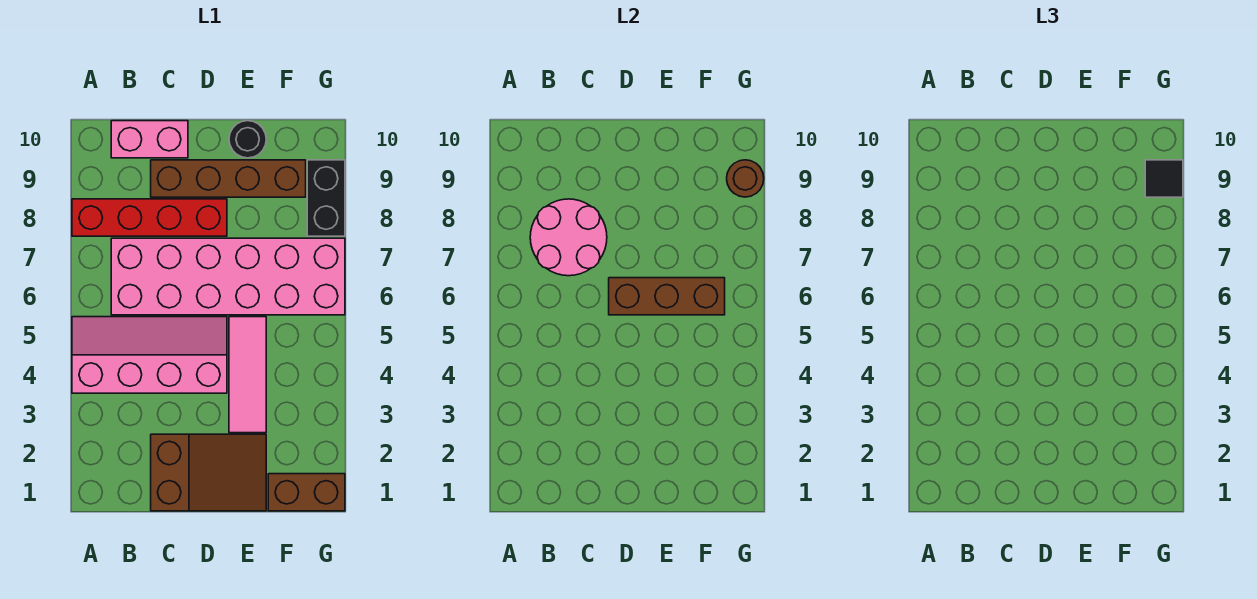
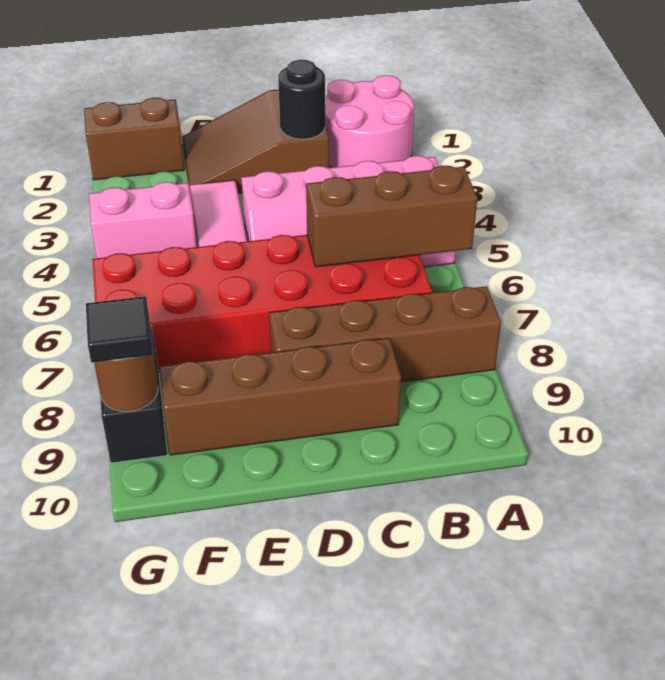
red brick A8:D8 level 1 -> brown brick A8:D8 level 1
pink brick B6:G7 level 1 -> red brick B6:G7 level 1
pink round brick B7:C8 level 2 -> pink round brick A1:B2 level 1
pink brick B10:C10 level 1 -> pink brick F4:G4 level 1
brown brick D6:F6 level 2 -> brown brick A6:C6 level 2
black round brick E10 level 1 -> black round brick C2 level 2

